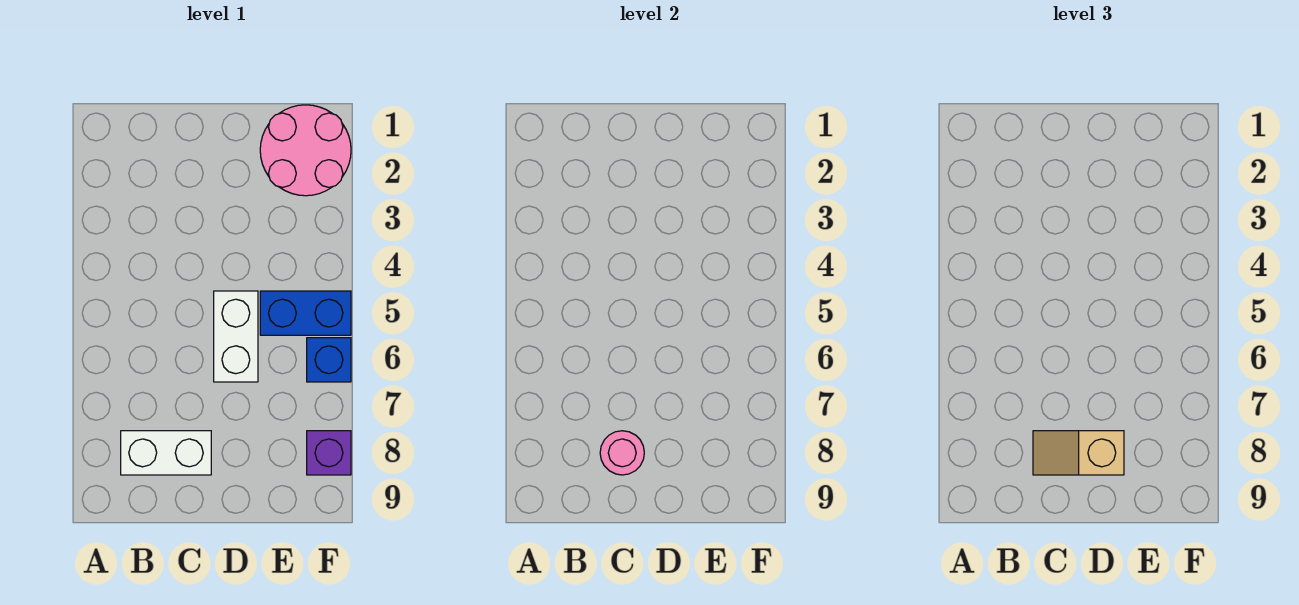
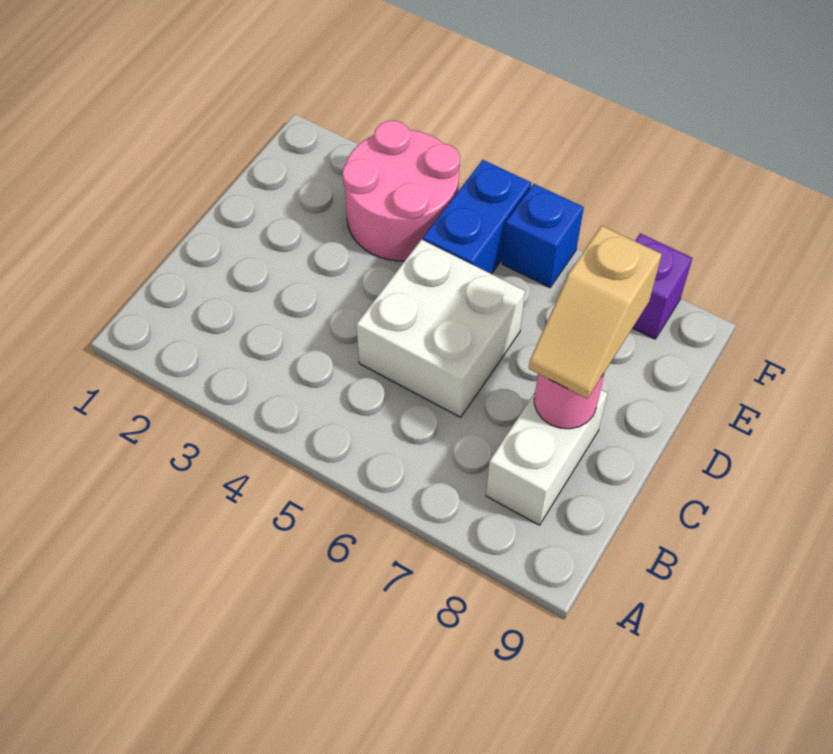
white brick D5:D6 level 1 -> white brick C5:D6 level 1
pink round brick E1:F2 level 1 -> pink round brick E3:F4 level 1

